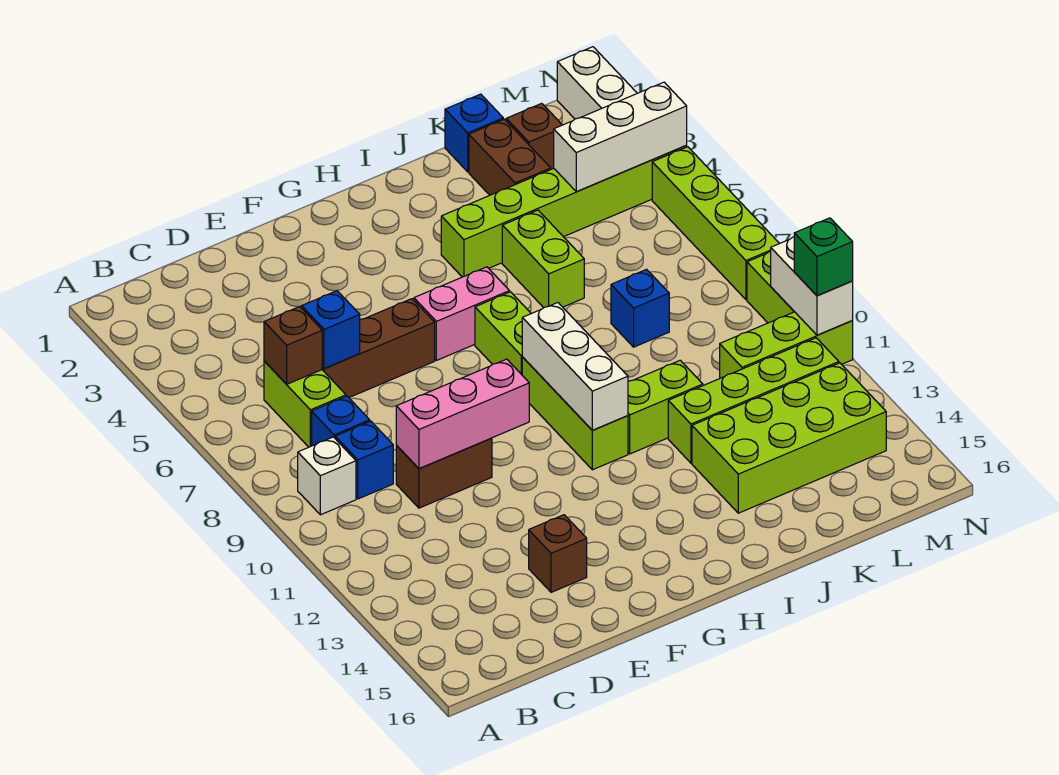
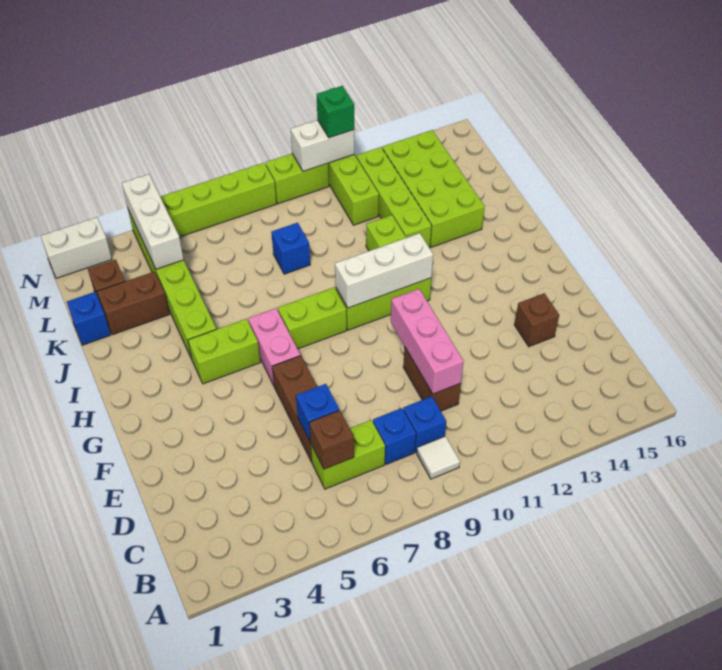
white brick B9 level 1 -> white tile B9 level 1
lime brick J5:J6 level 1 -> lime brick H4:H5 level 1

